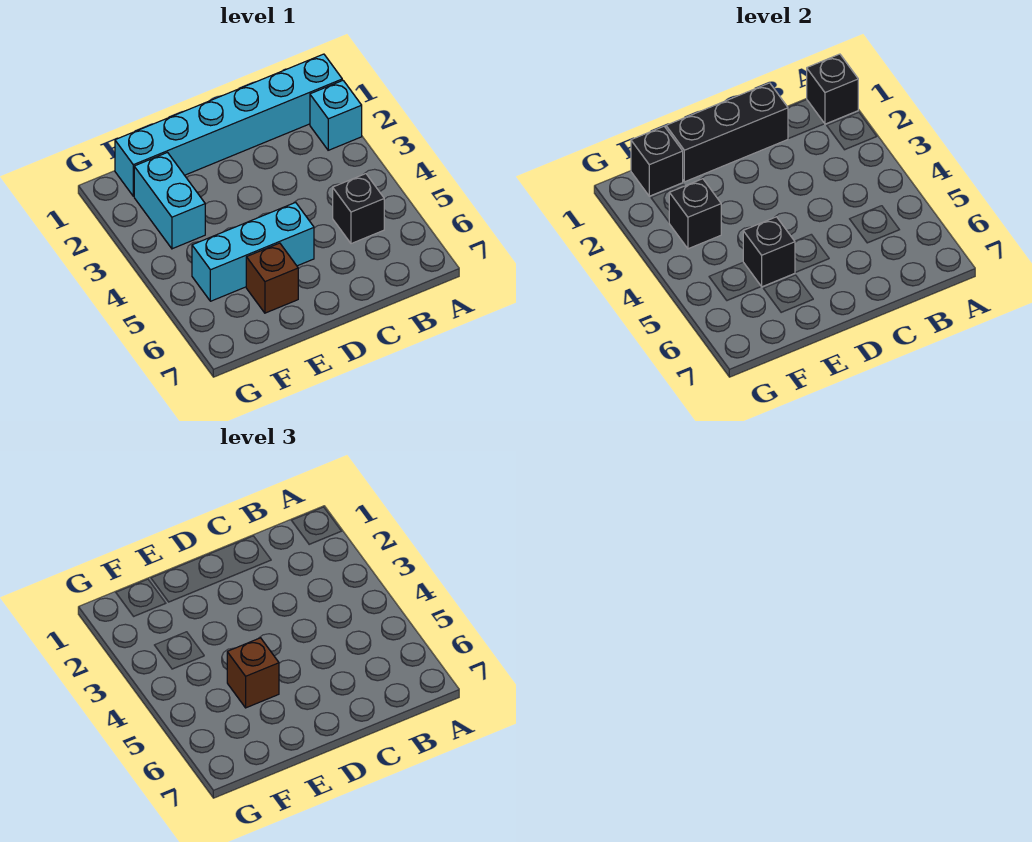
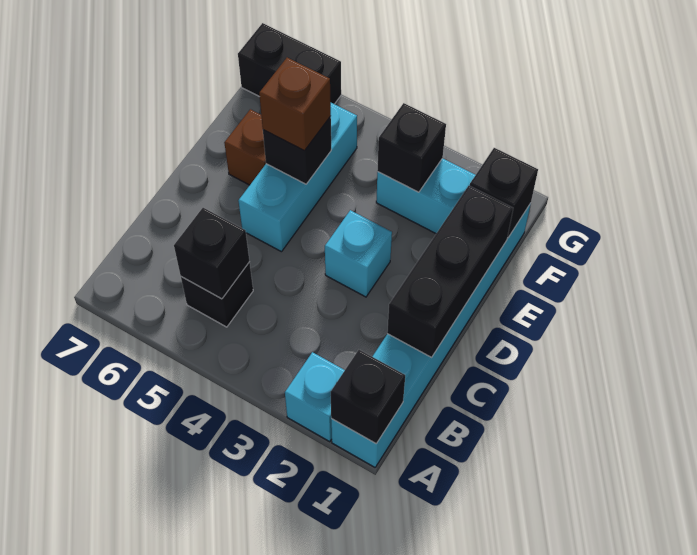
none -> black brick B5 level 2
none -> cyan brick D3 level 1
none -> black brick G6:G7 level 1

